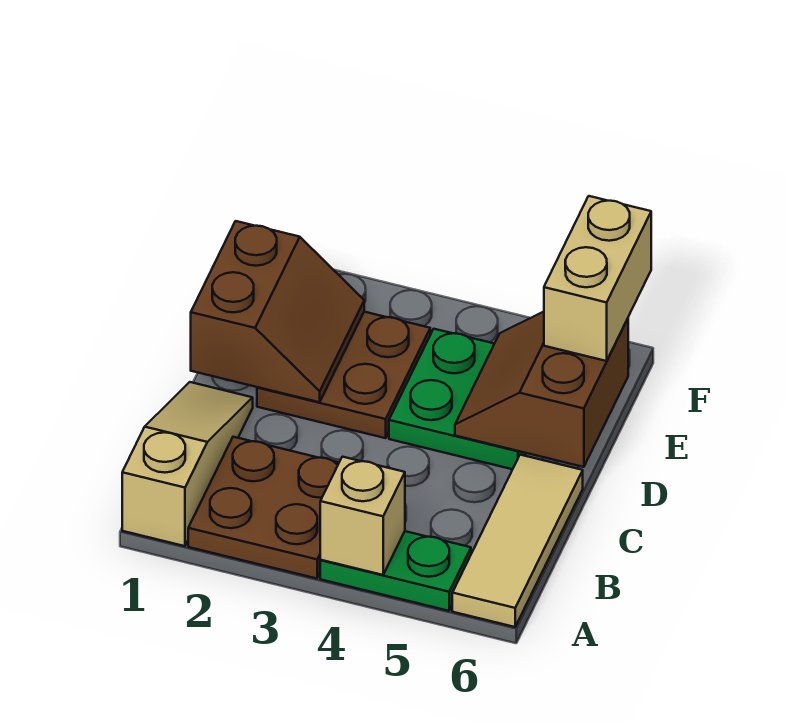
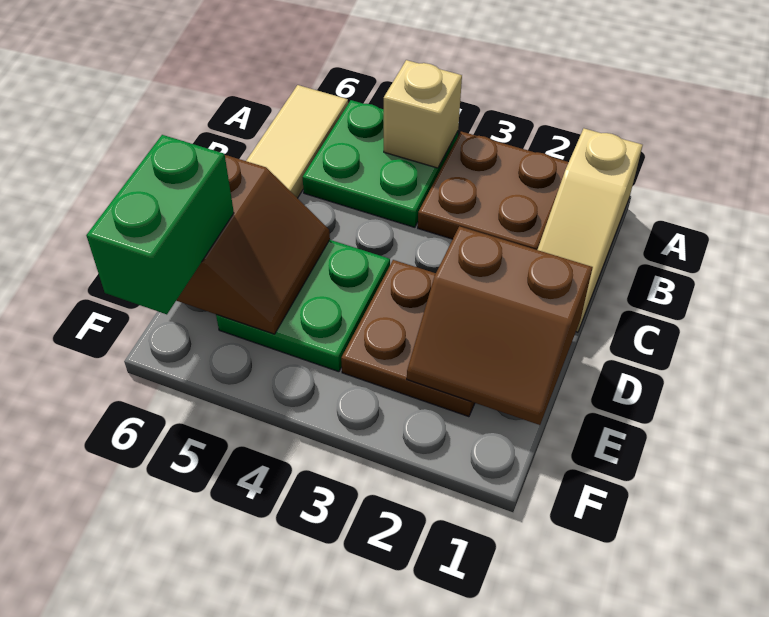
green plate A4:A5 level 1 -> green plate A4:B5 level 1
brown slope D1:E2 level 2 top 1 -> brown slope D1:E2 level 2 top D
tan brick E6:F6 level 3 -> green brick E6:F6 level 3

